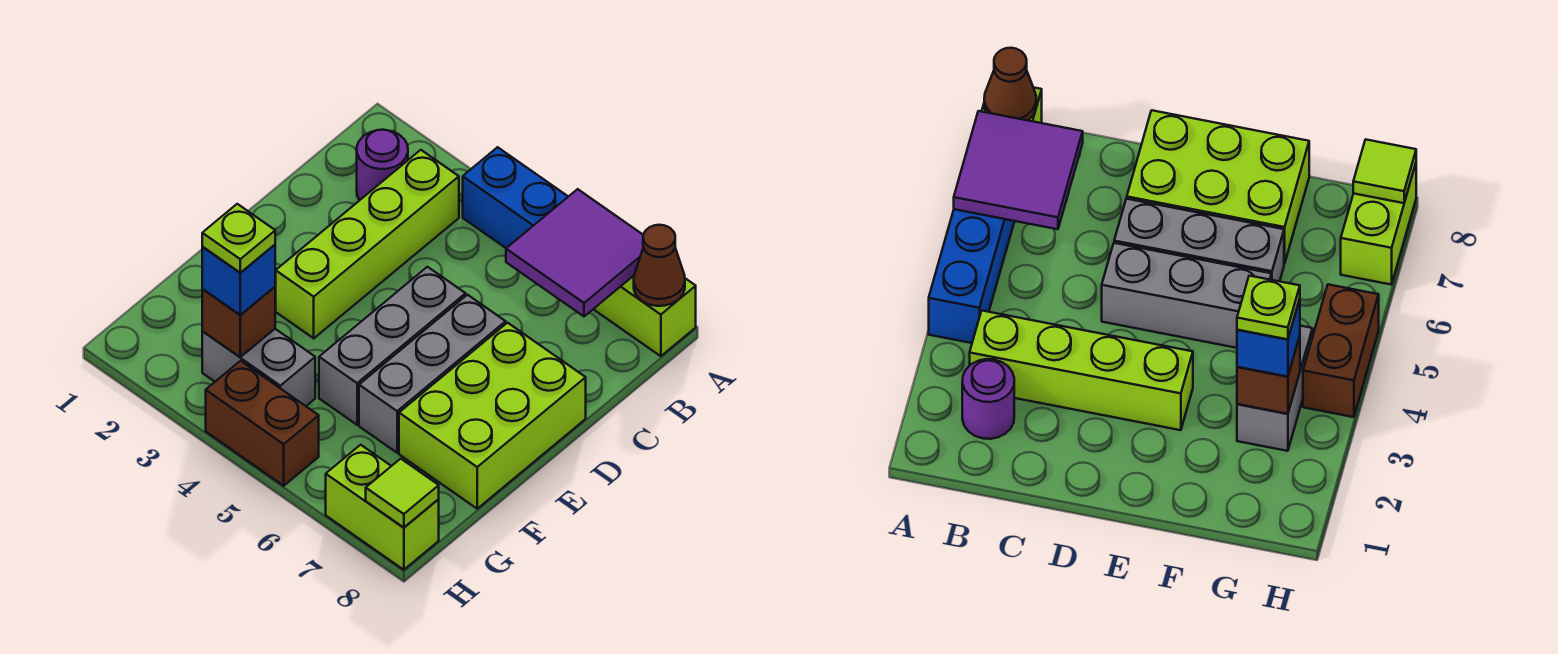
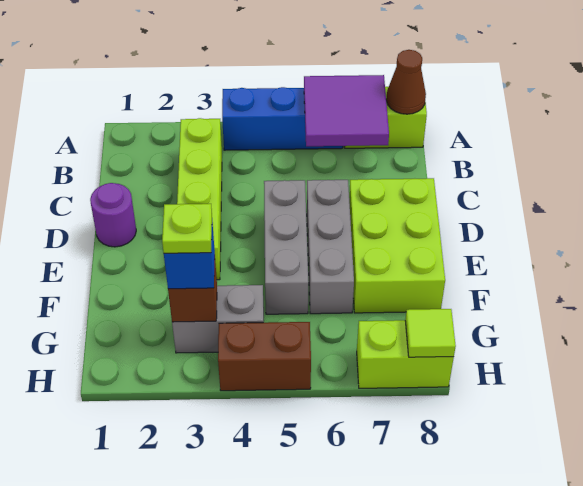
purple round brick B2 level 1 -> purple round brick D1 level 1

